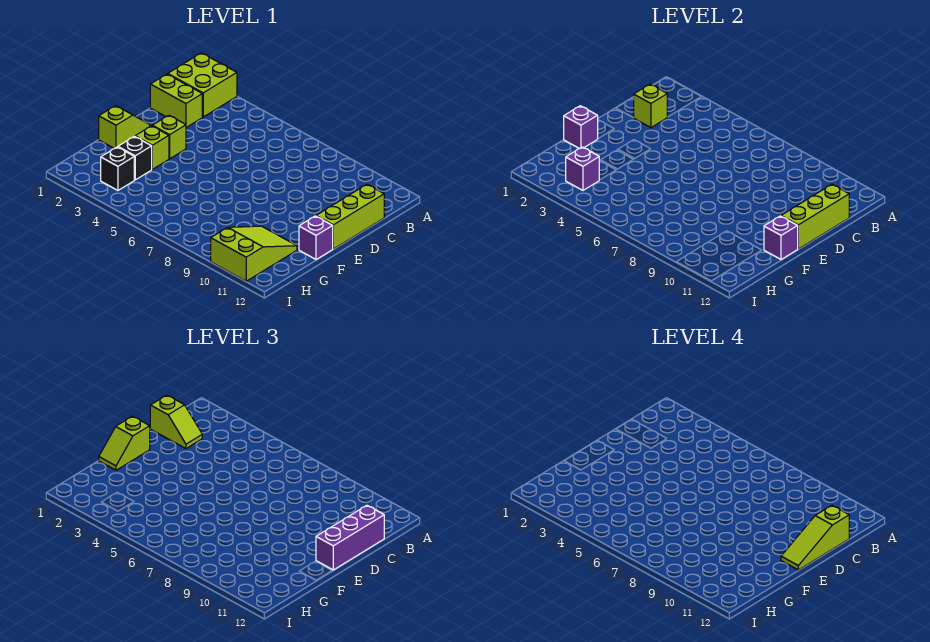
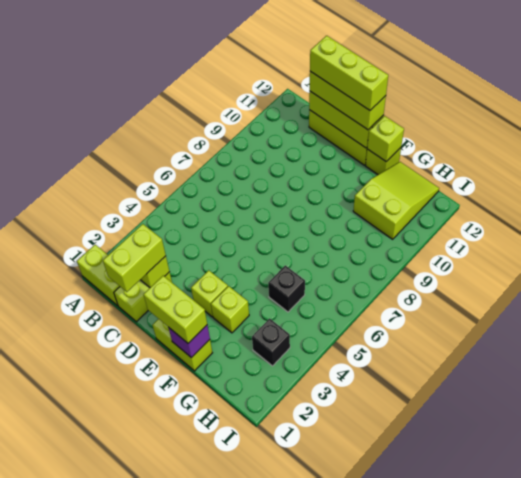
lime brick A1:B2 level 1 -> lime brick A1:B1 level 1
lime slope C1:C2 level 3 top 1 -> lime brick C1:C2 level 3
purple brick C12:E12 level 3 -> lime brick C12:E12 level 3
lime slope C12:E12 level 4 top C -> lime brick C12:E12 level 4
lime slope E1:F1 level 1 top F -> lime brick E1:F1 level 1
lime slope E1:F1 level 3 top E -> lime brick E1:F1 level 3
purple brick F12 level 1 -> lime brick F12 level 1
purple brick F12 level 2 -> lime brick F12 level 2
black brick G3 level 1 -> black brick G5 level 1
lime slope G10:I11 level 1 top I -> lime slope G10:H12 level 1 top 10
purple brick H3 level 2 -> none

